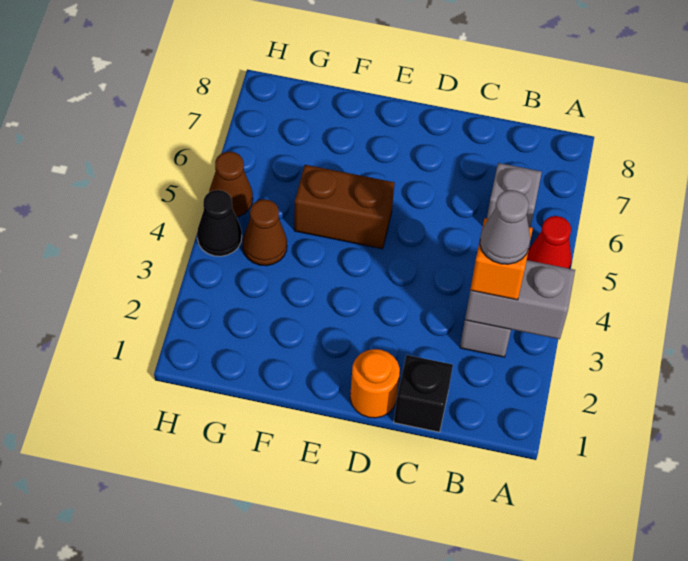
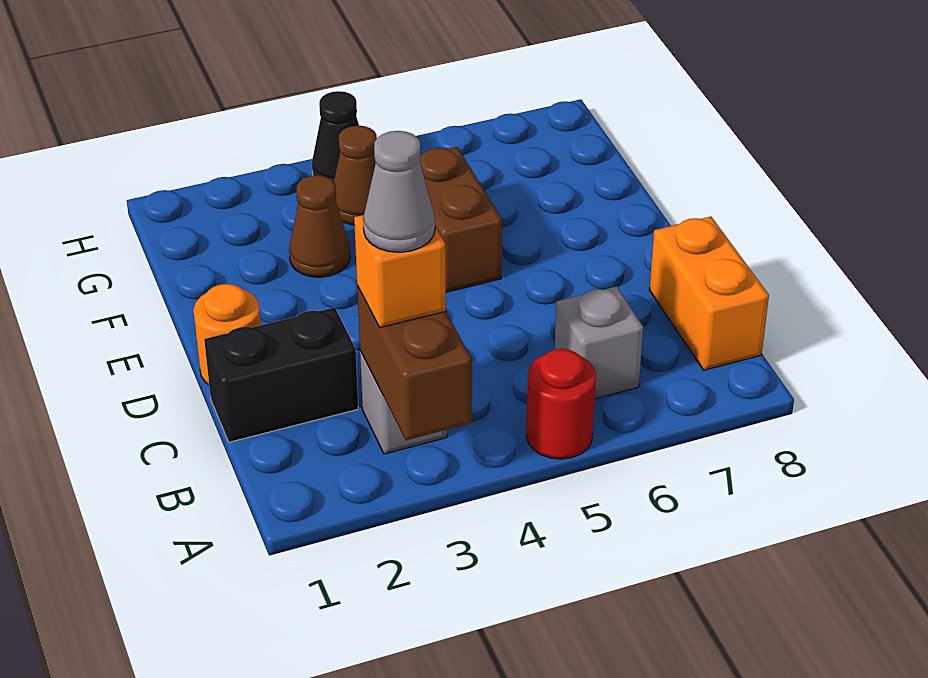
grey brick A3:B3 level 2 -> brown brick A3:B3 level 2
red cone A5 level 1 -> red round brick A5 level 1
none -> orange brick B8:C8 level 1
black brick C1 level 1 -> black brick C1:C2 level 1
brown cone H5 level 1 -> brown cone F3 level 1

